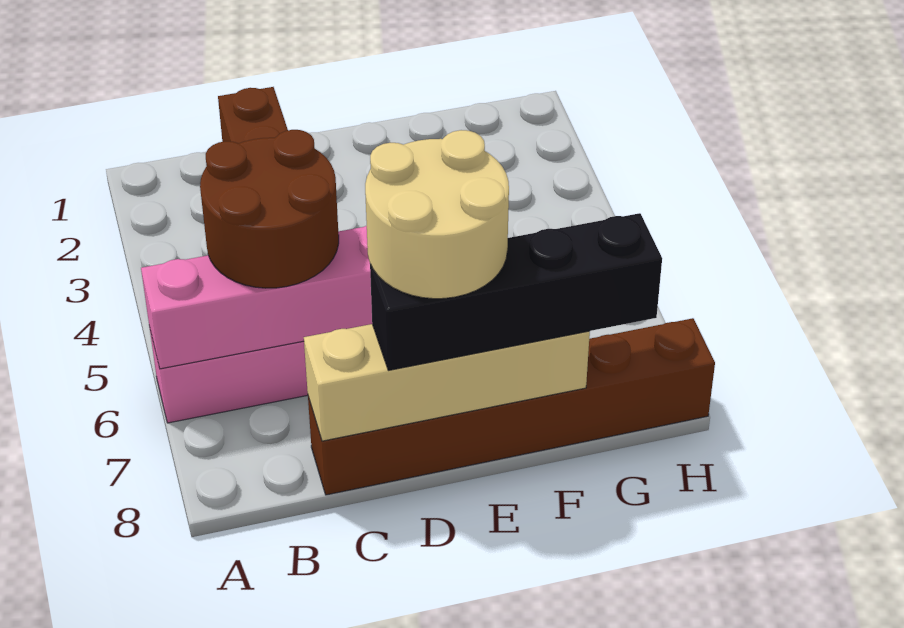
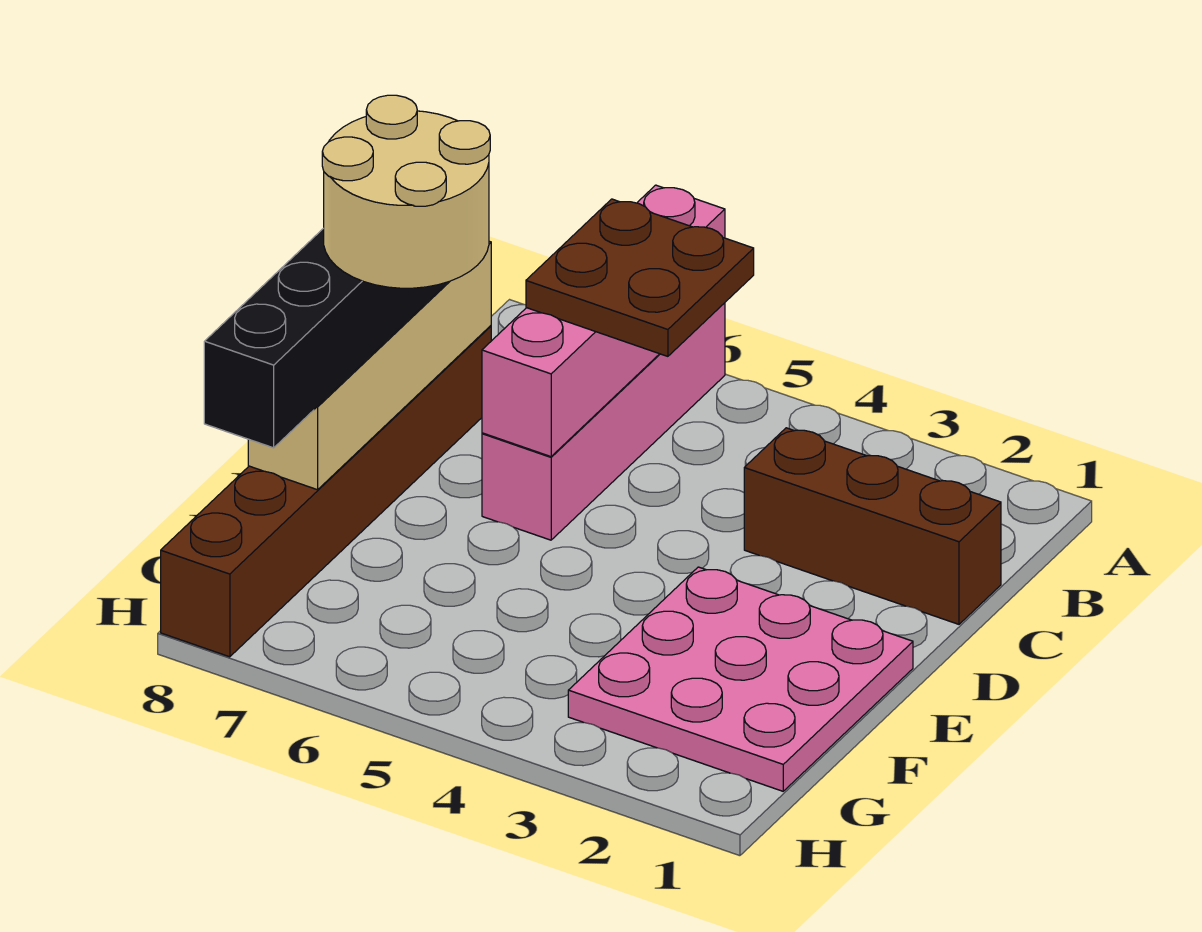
brown round brick B5:C6 level 3 -> brown plate B5:C6 level 3
none -> pink plate E1:G3 level 1

